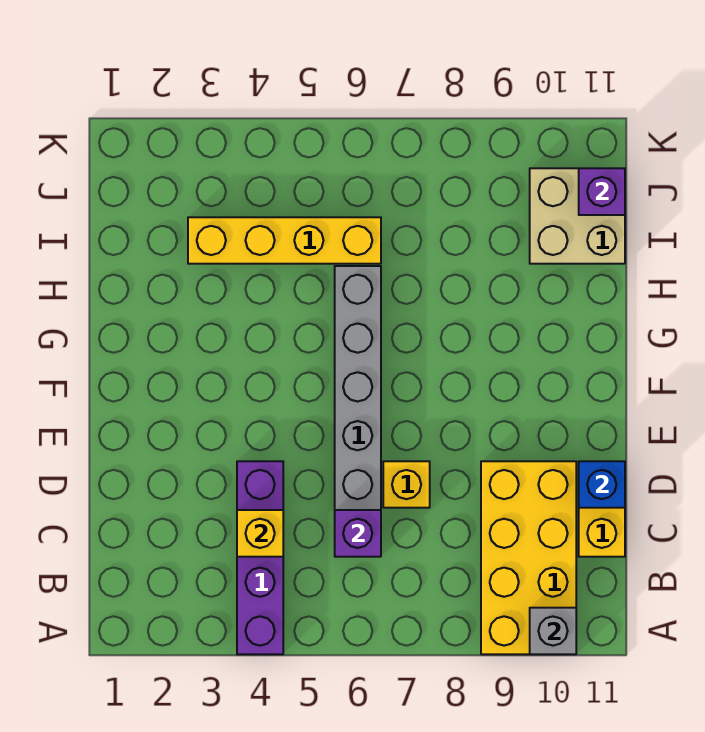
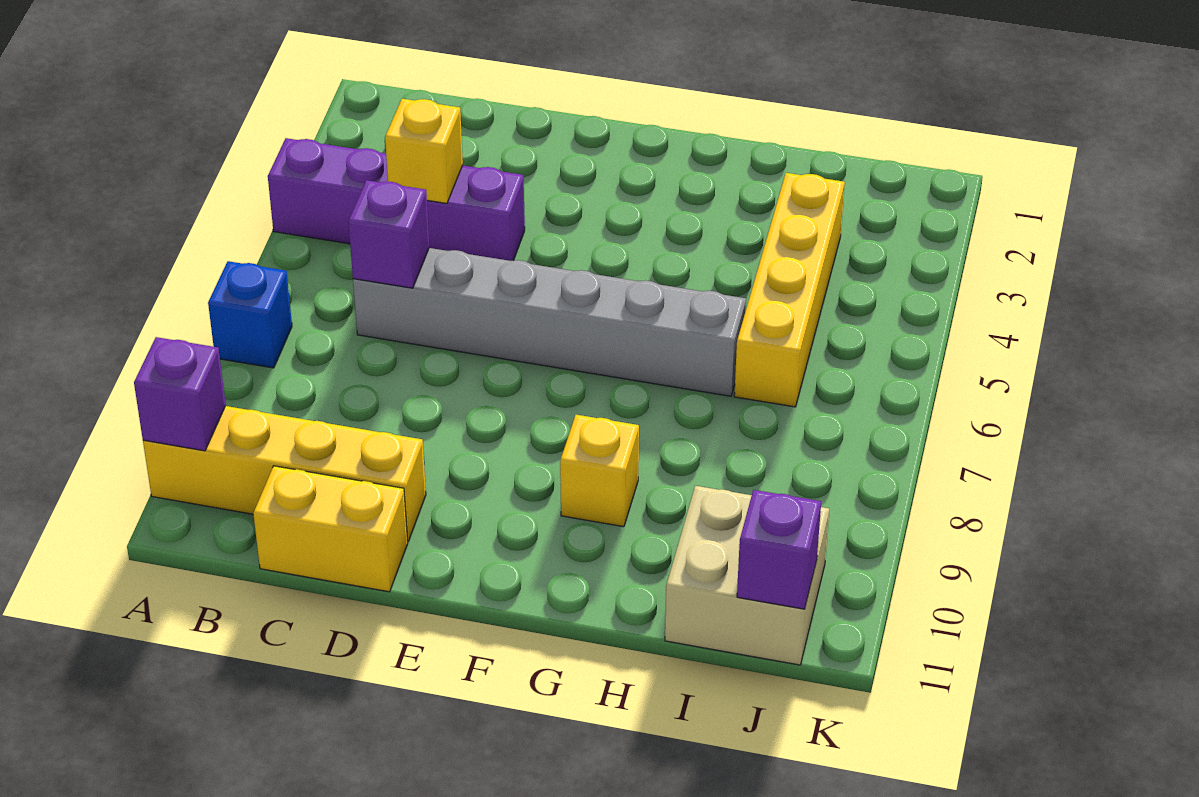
yellow brick A9:D10 level 1 -> yellow brick A10:D10 level 1
grey brick A10 level 2 -> purple brick A10 level 2
yellow brick D7 level 1 -> yellow brick G9 level 1
blue brick D11 level 2 -> blue brick A7 level 1

